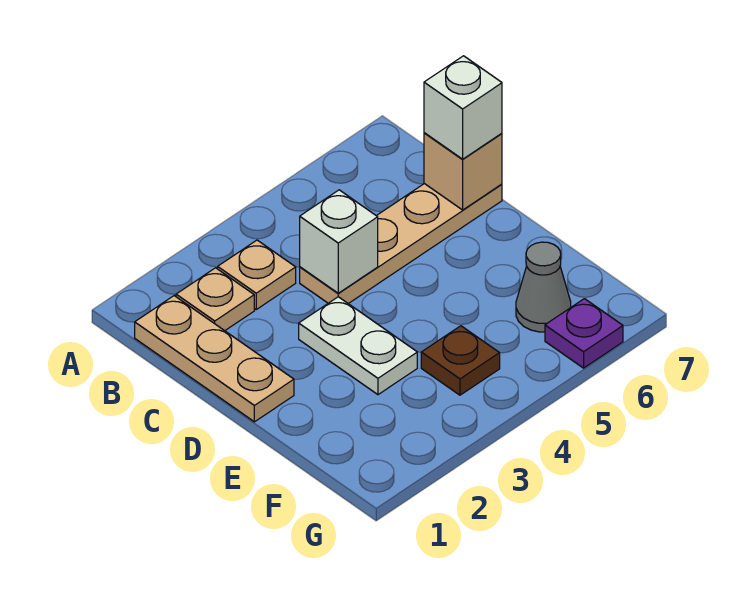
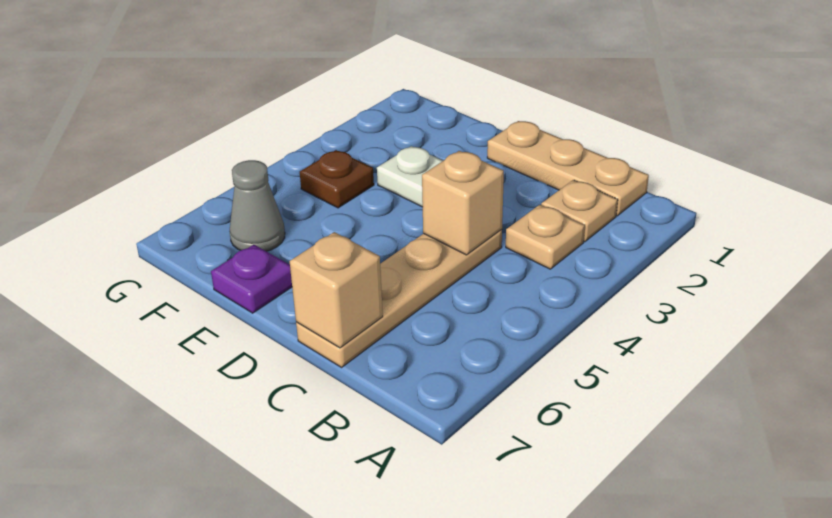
white brick C4 level 2 -> tan brick C4 level 2
white brick C7 level 3 -> none
purple plate G6 level 1 -> purple plate E7 level 1

